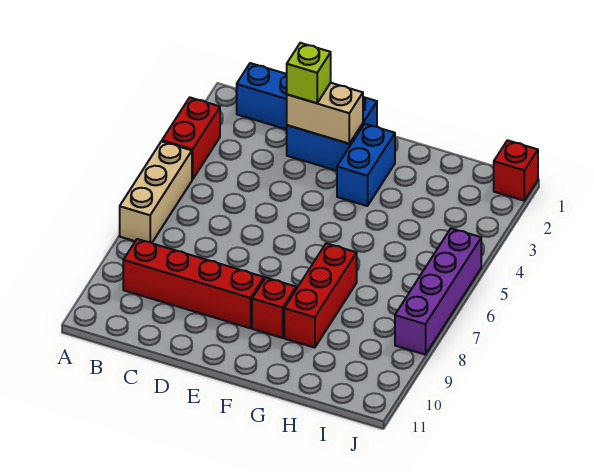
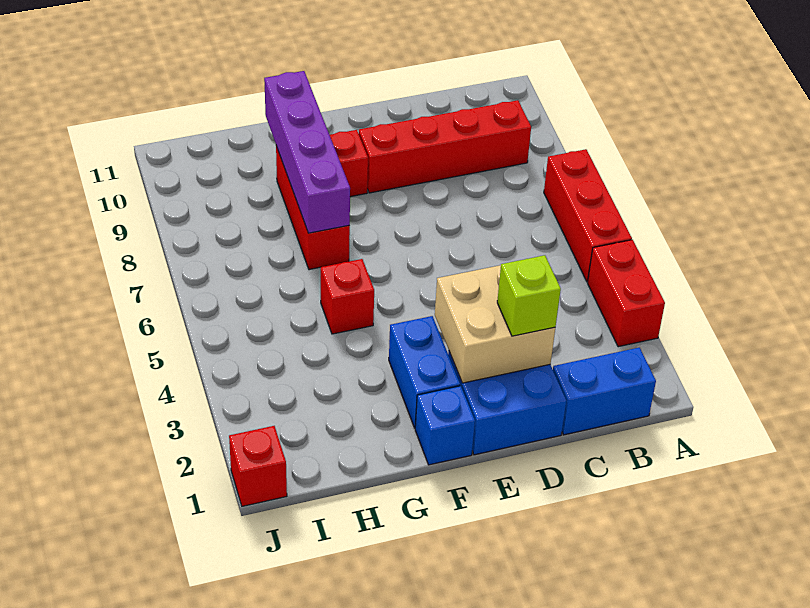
tan brick A5:A7 level 1 -> red brick A5:A7 level 1
tan brick D2:E2 level 2 -> tan brick D2:E3 level 2
none -> blue brick F1 level 1
none -> red brick G5 level 1
purple brick J5:J8 level 1 -> purple brick G7:G10 level 2

